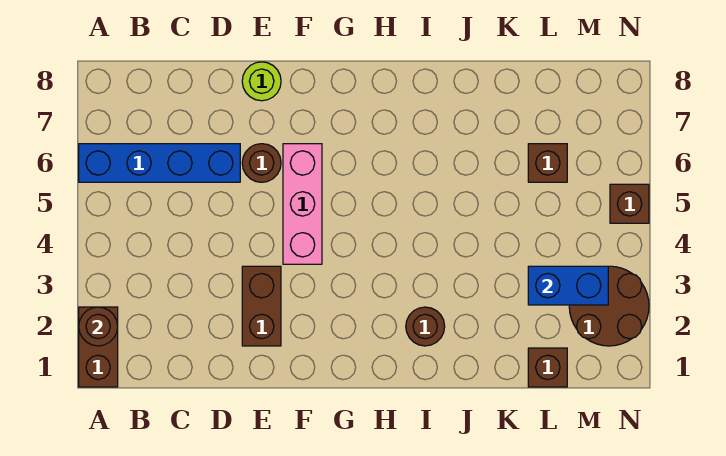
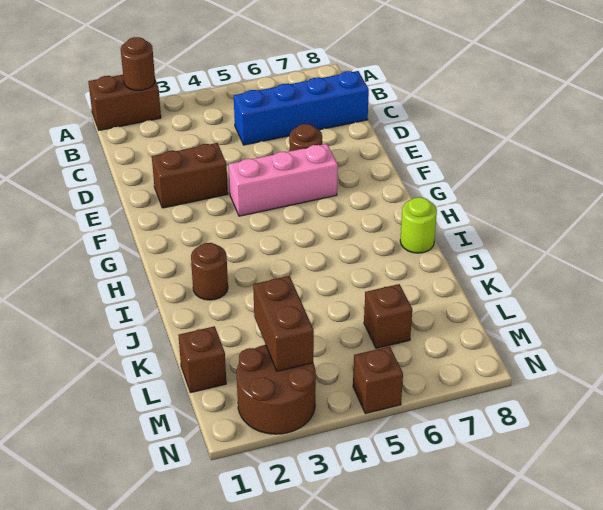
blue brick A6:D6 level 1 -> blue brick C5:C8 level 1
lime round brick E8 level 1 -> lime round brick I8 level 1
blue brick L3:M3 level 2 -> brown brick L3:M3 level 2

